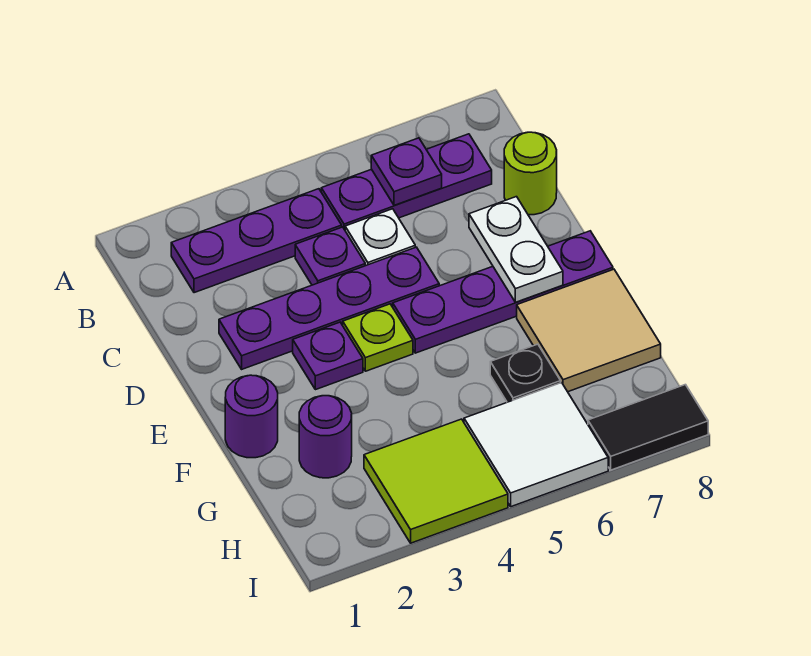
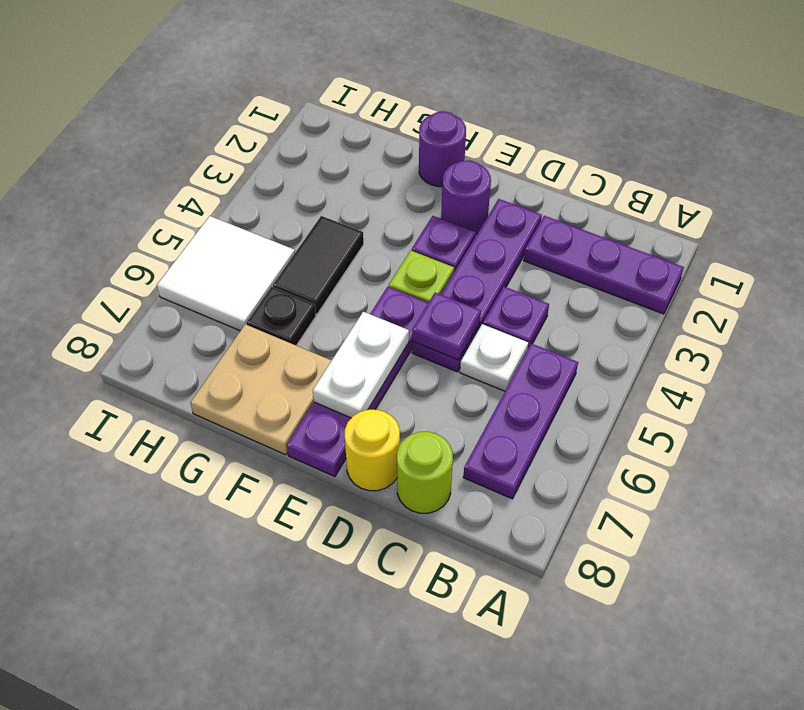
purple plate B2:B4 level 1 -> purple plate A2:C2 level 1
purple plate B6 level 2 -> purple plate D5 level 2
white plate D7:E7 level 2 -> white plate E6:E7 level 2
none -> yellow round brick D8 level 1
tan tile F7:G8 level 1 -> tan plate F7:G8 level 1
purple round brick G2 level 1 -> purple round brick E2 level 1
lime tile H3:I4 level 1 -> none
black tile I7:I8 level 1 -> black tile G4:G5 level 1

